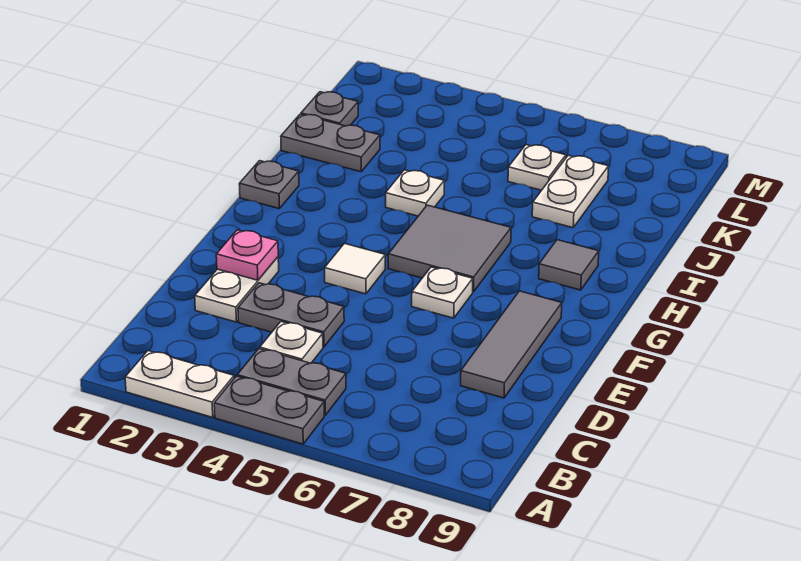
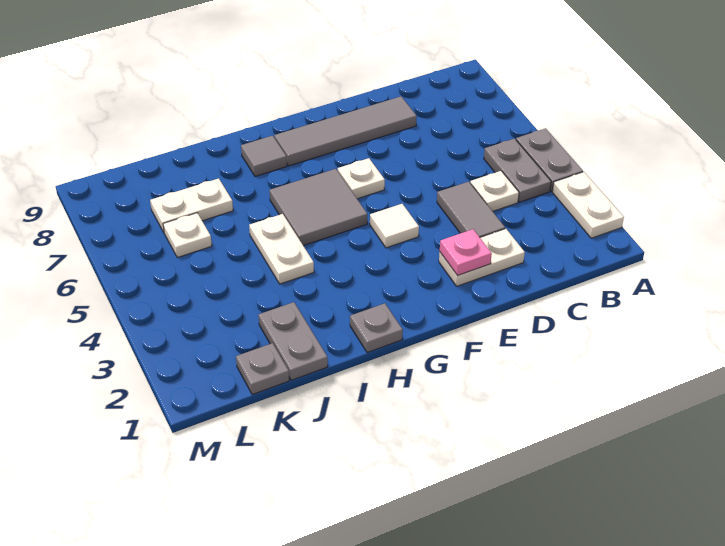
grey plate D3:D4 level 1 -> grey tile D3:D4 level 1
grey tile D8:F8 level 1 -> grey tile D8:G8 level 1
white plate I4 level 1 -> white plate I4:I5 level 1

